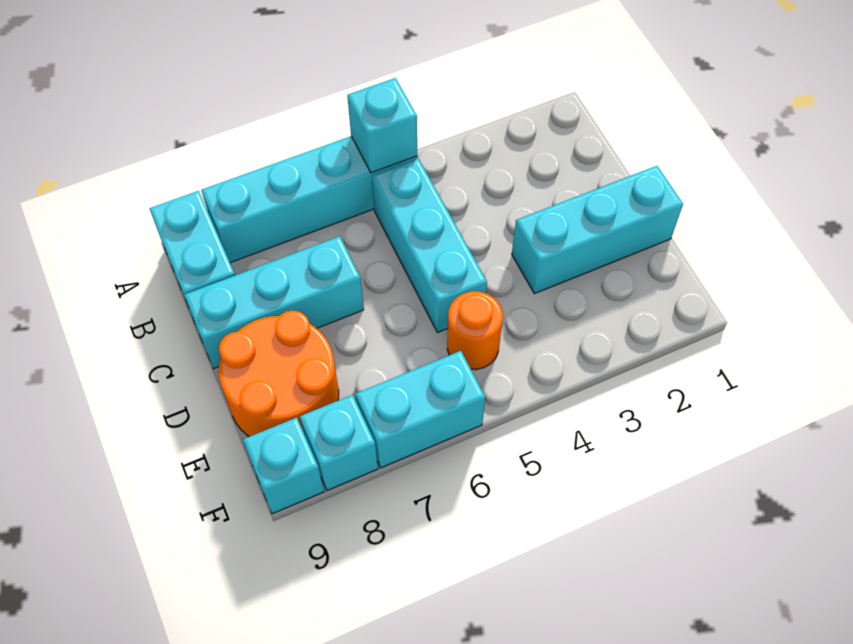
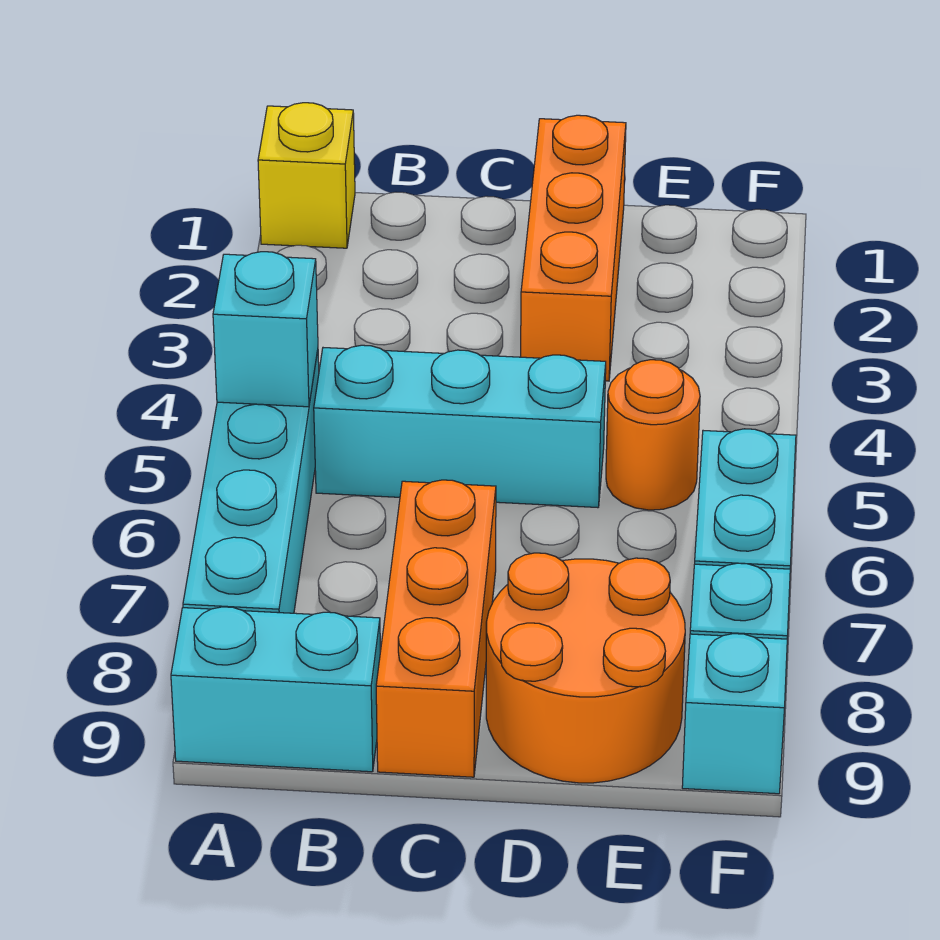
none -> yellow brick A1 level 1
cyan brick C7:C9 level 1 -> orange brick C7:C9 level 1
cyan brick D1:D3 level 1 -> orange brick D1:D3 level 1

